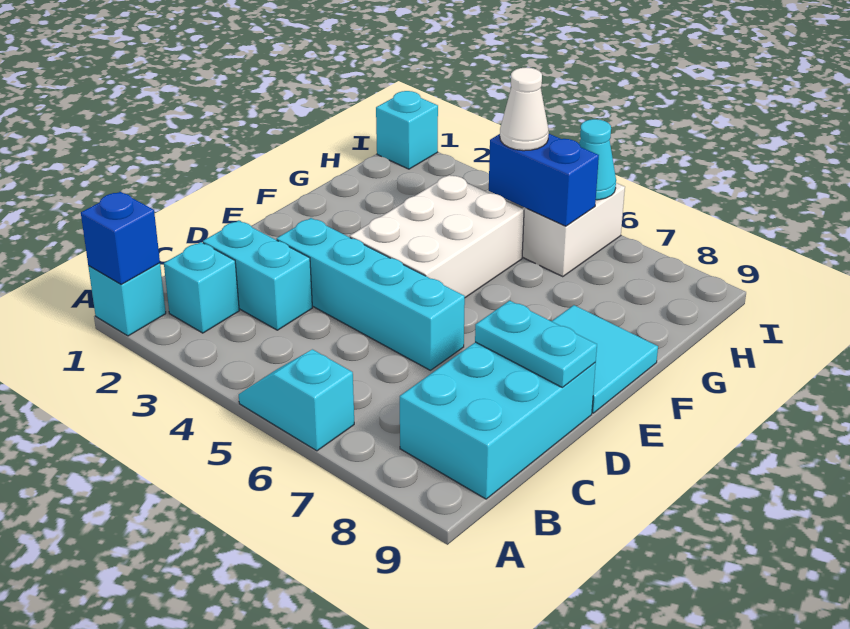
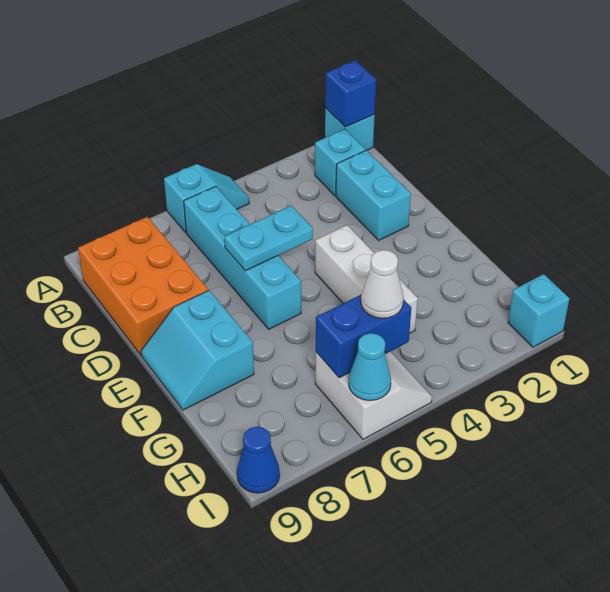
cyan brick B8:D9 level 1 -> orange brick B8:D9 level 1
cyan brick C2:C3 level 1 -> cyan brick C2:D2 level 1
cyan brick D3:D6 level 1 -> cyan brick B6:E6 level 1
cyan plate D8:D9 level 2 -> cyan plate D5:D6 level 2
white brick E4:G5 level 1 -> white brick E4:G4 level 1
cyan tile E8:F9 level 1 -> cyan slope E8:F9 level 1 top 8
none -> blue cone I9 level 1

